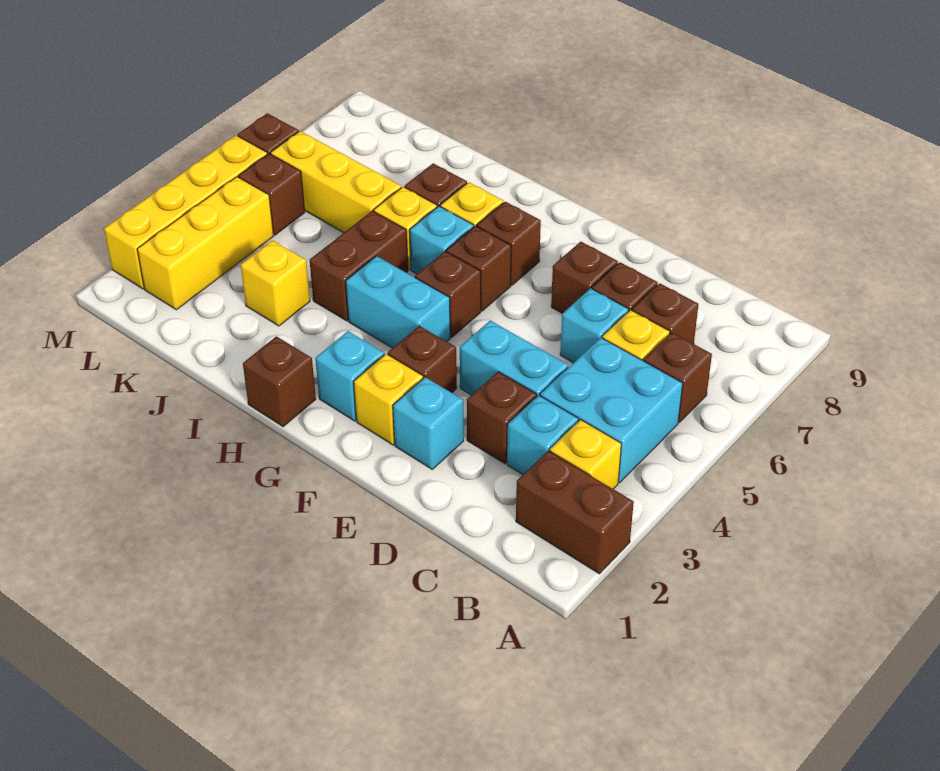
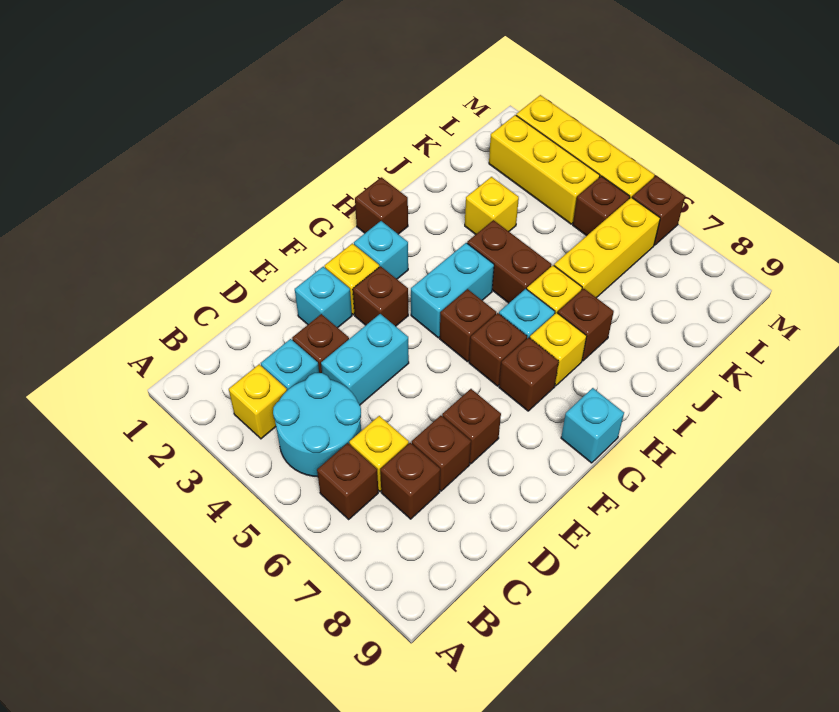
brown brick A2:B2 level 1 -> none
cyan brick B4:C5 level 1 -> cyan round brick B4:C5 level 1
cyan brick D6 level 1 -> cyan brick G9 level 1

